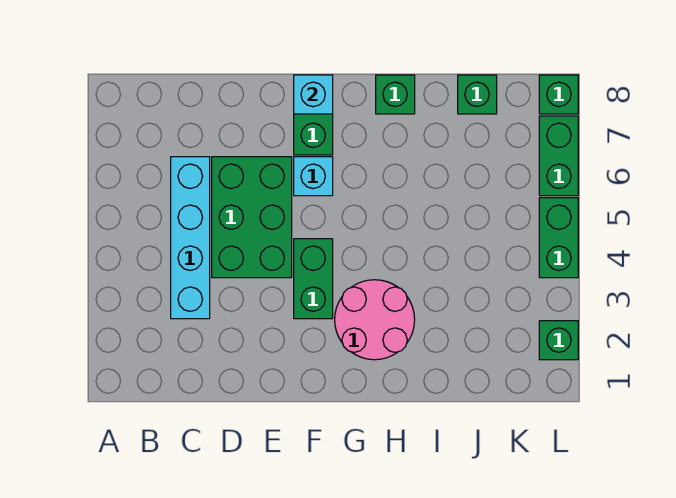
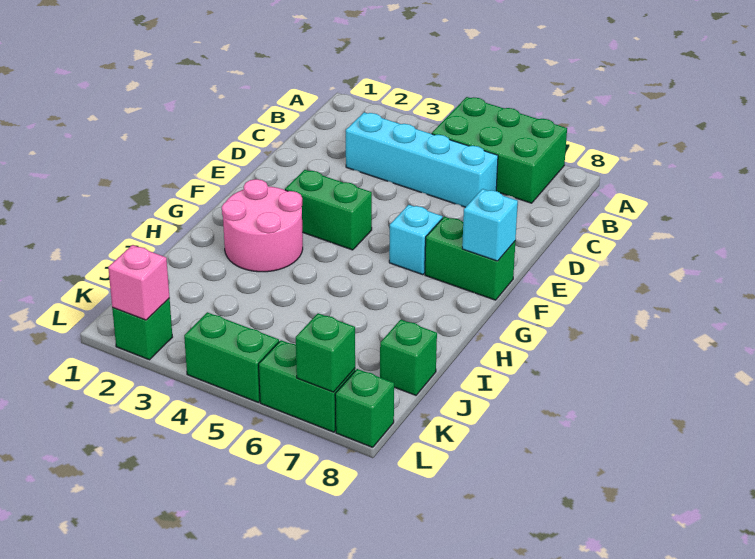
green brick D4:E6 level 1 -> green brick A5:B7 level 1
green brick H8 level 1 -> green brick L7 level 2
none -> pink brick L2 level 2

